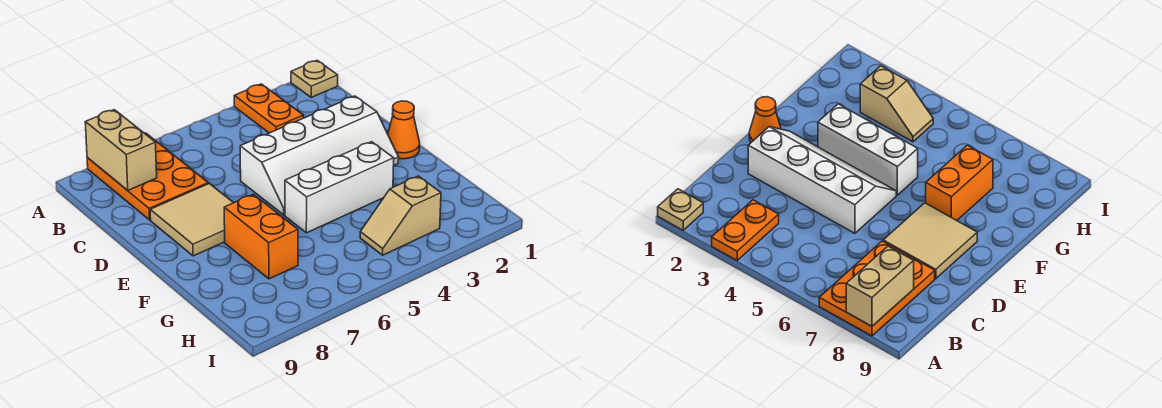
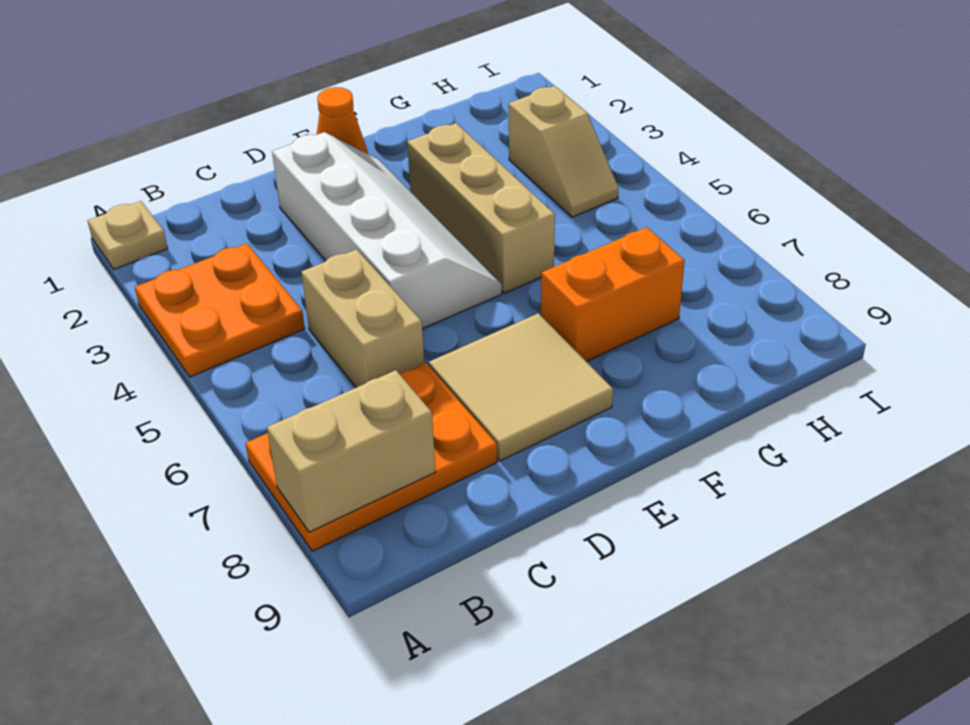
orange plate A3:B3 level 1 -> orange plate A3:B4 level 1
none -> tan brick C5:C6 level 1
white brick F3:F5 level 1 -> tan brick F3:F5 level 1

